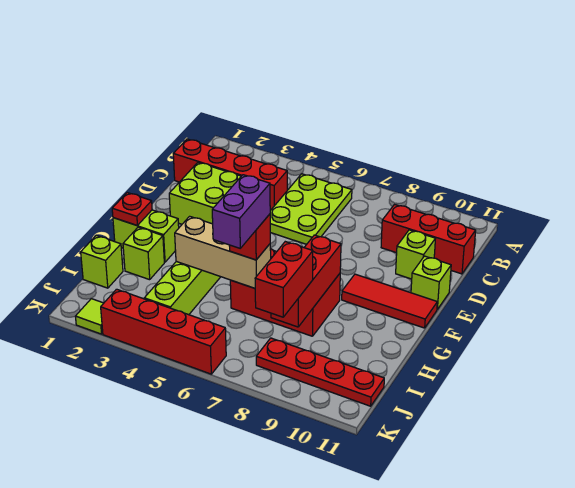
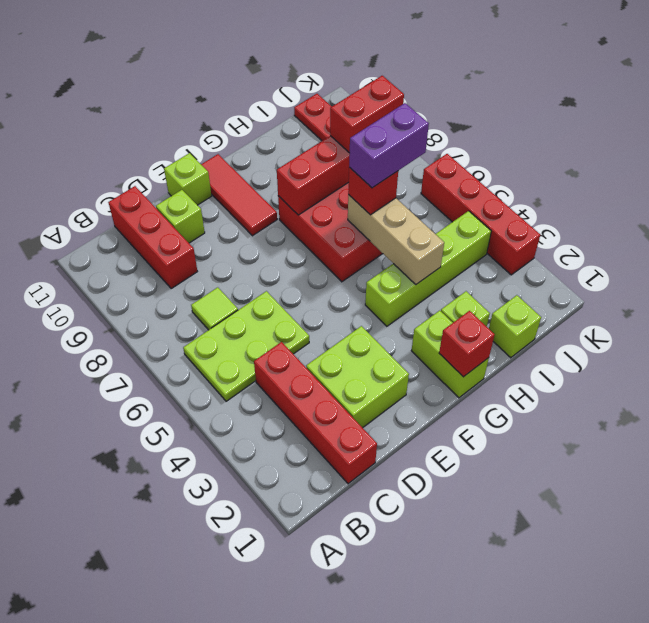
red plate G1 level 2 -> red brick G1 level 2
lime tile K2 level 1 -> lime tile C7 level 1

